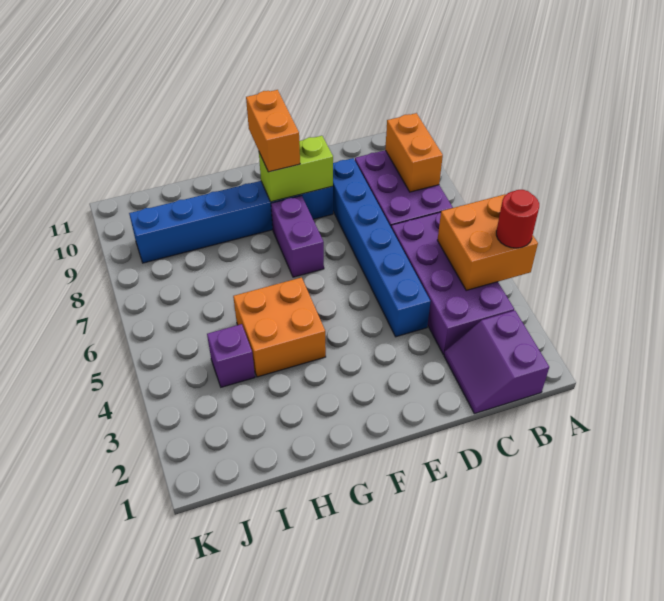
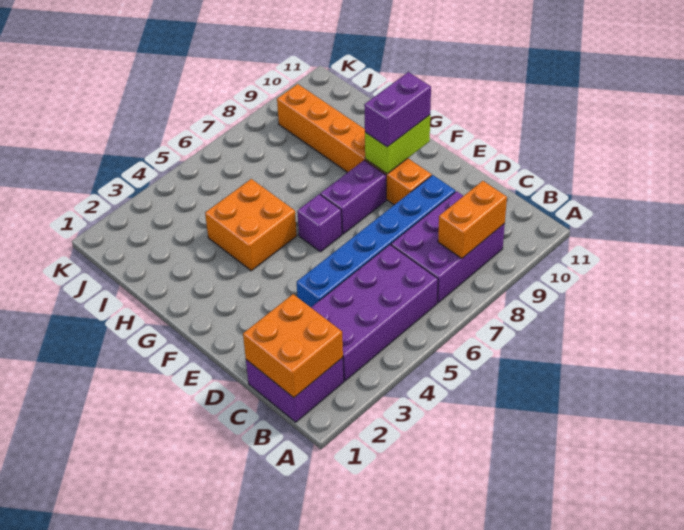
orange brick A4:B5 level 2 -> orange brick B1:C2 level 2
red round brick A4 level 3 -> none
purple slope B1:C2 level 1 top B -> purple brick B1:C2 level 1
blue brick E9:J9 level 1 -> orange brick E9:J9 level 1
lime brick E9:F9 level 2 -> lime brick F9:F10 level 2
orange brick F9:F10 level 3 -> purple brick F9:F10 level 3
purple brick I4 level 1 -> purple brick F6 level 1

